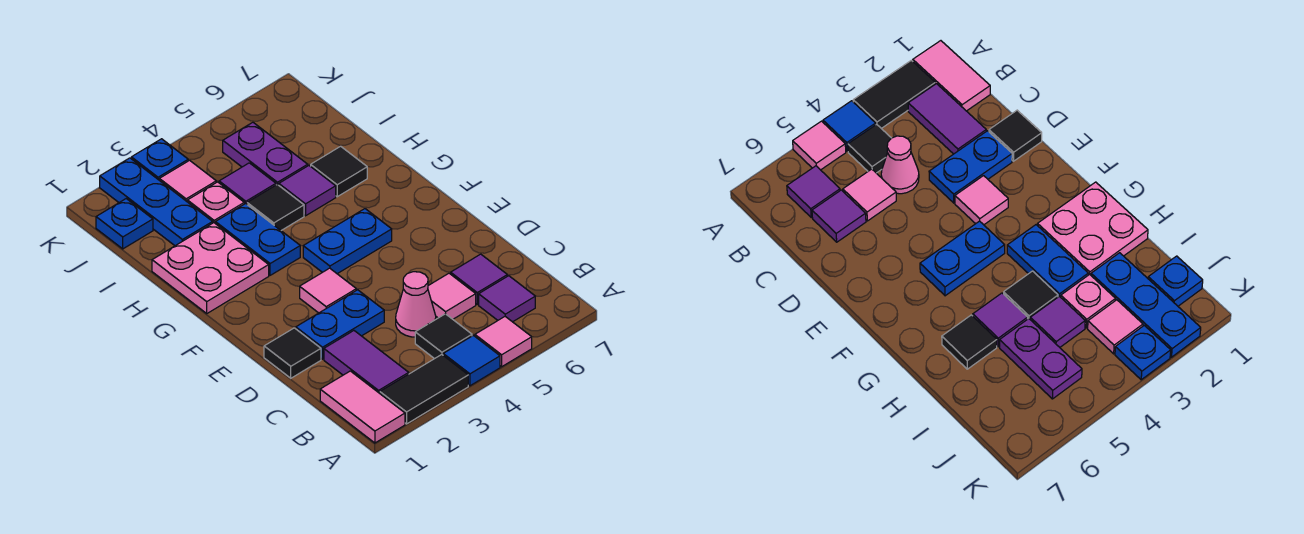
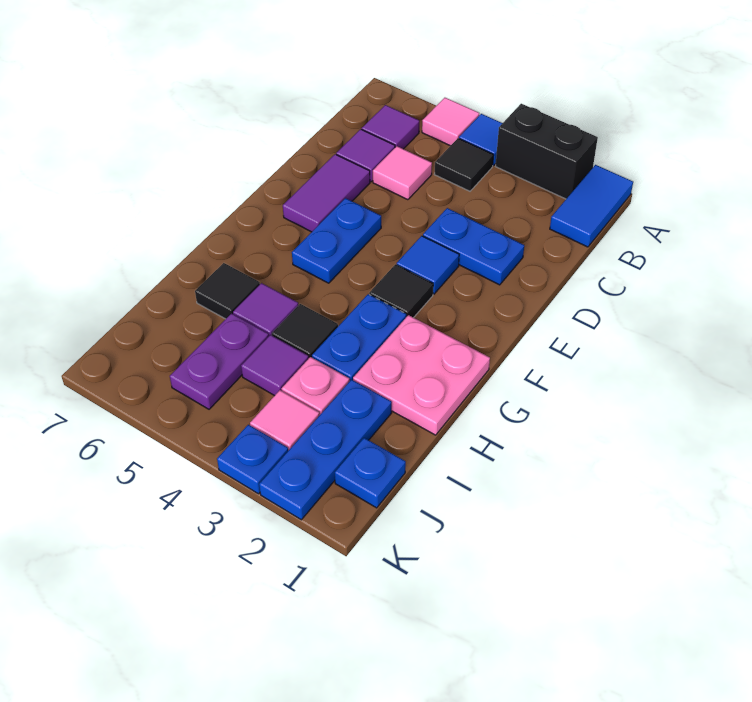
pink tile A1:B1 level 1 -> blue tile A1:B1 level 1
black tile A2:A3 level 1 -> black brick A2:A3 level 1
purple tile B2:C2 level 1 -> purple tile D6:E6 level 1
pink cone C4 level 1 -> none
black tile D1 level 1 -> black tile F3 level 1
pink tile E3 level 1 -> blue tile E3 level 1
blue plate F4:F5 level 1 -> blue plate E5:F5 level 1

